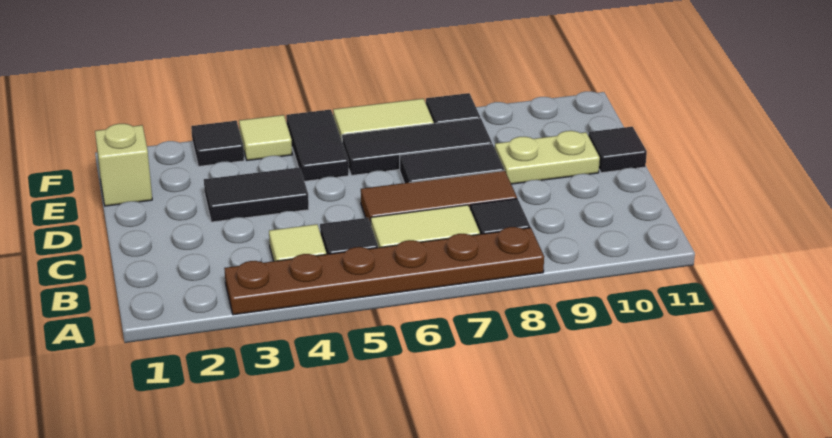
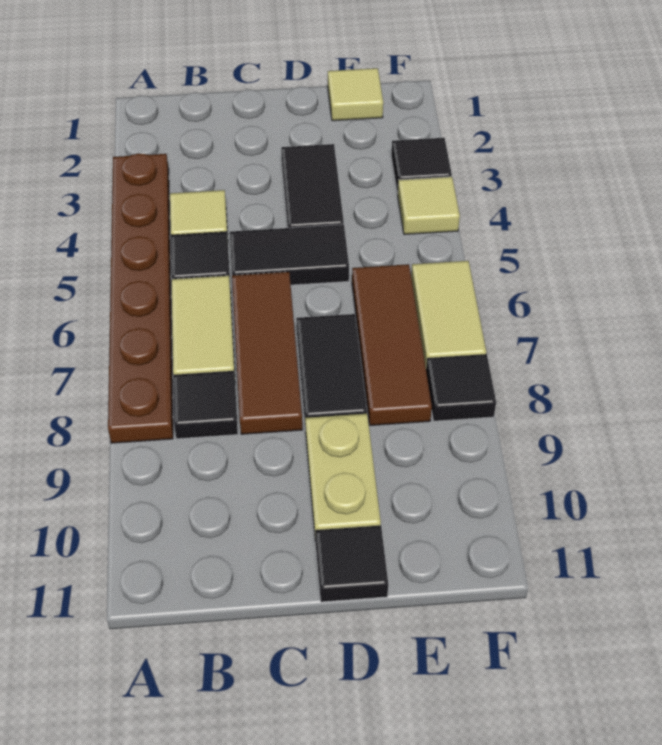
tan brick E1 level 1 -> tan tile E1 level 1
black tile E5:F5 level 1 -> black tile C5:D5 level 1
black tile E6:E8 level 1 -> brown tile E6:E8 level 1

